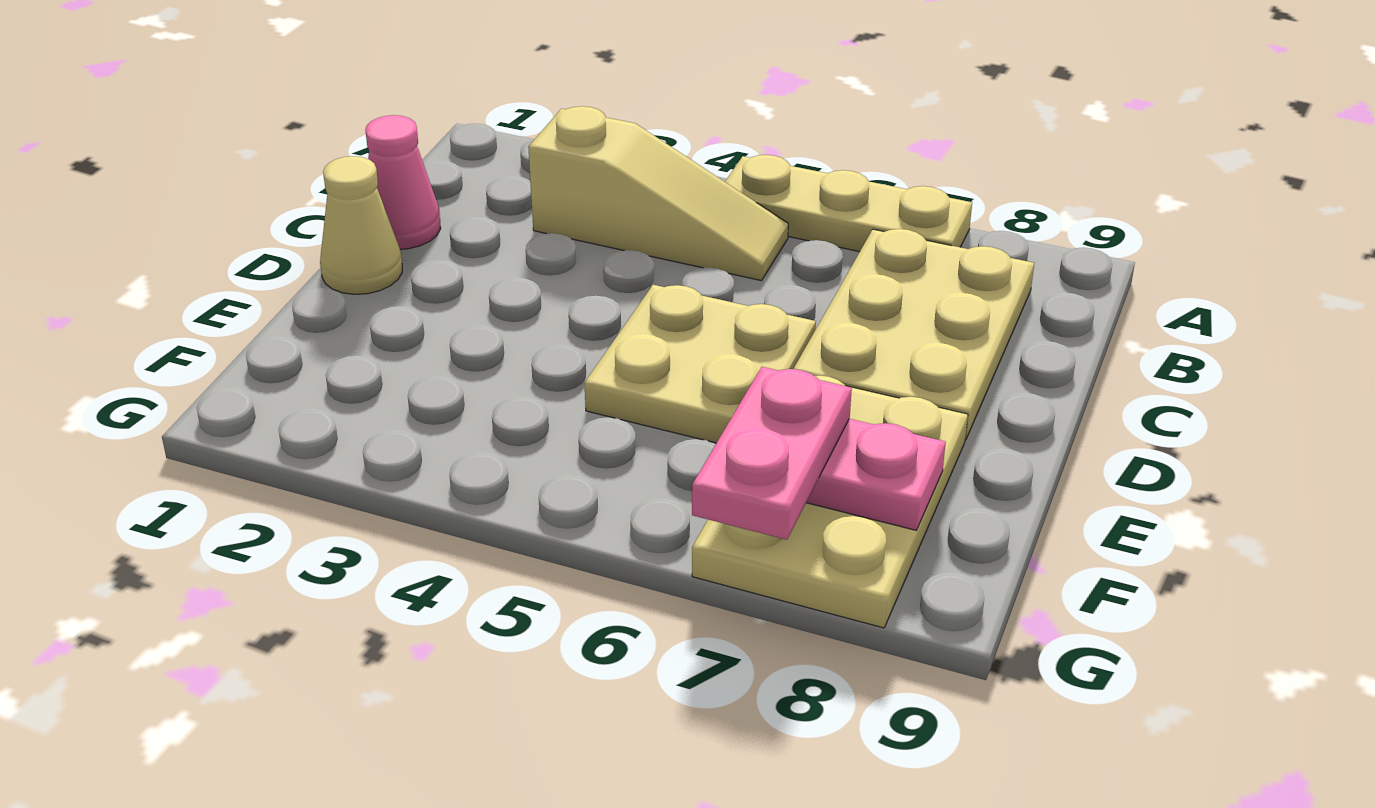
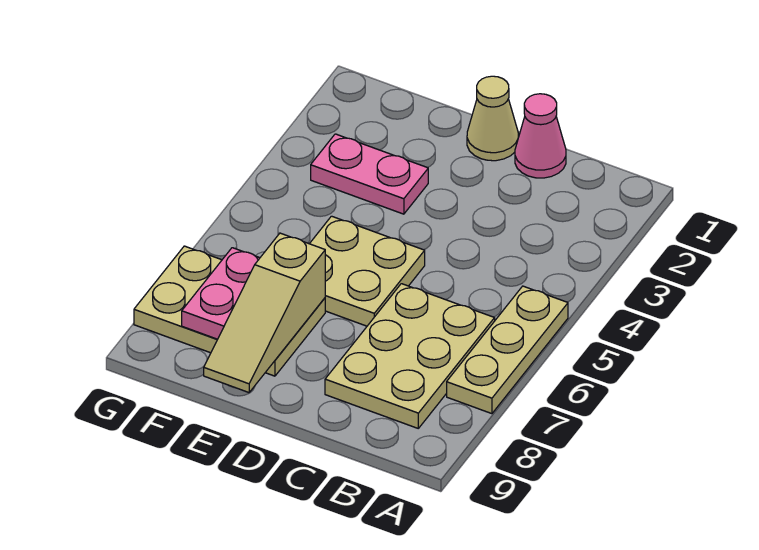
tan slope B3:B5 level 1 top 3 -> tan slope E7:E9 level 2 top 7
tan plate B7:D8 level 1 -> tan plate B6:C8 level 1
pink plate F7:G7 level 3 -> pink plate E3:F3 level 1

